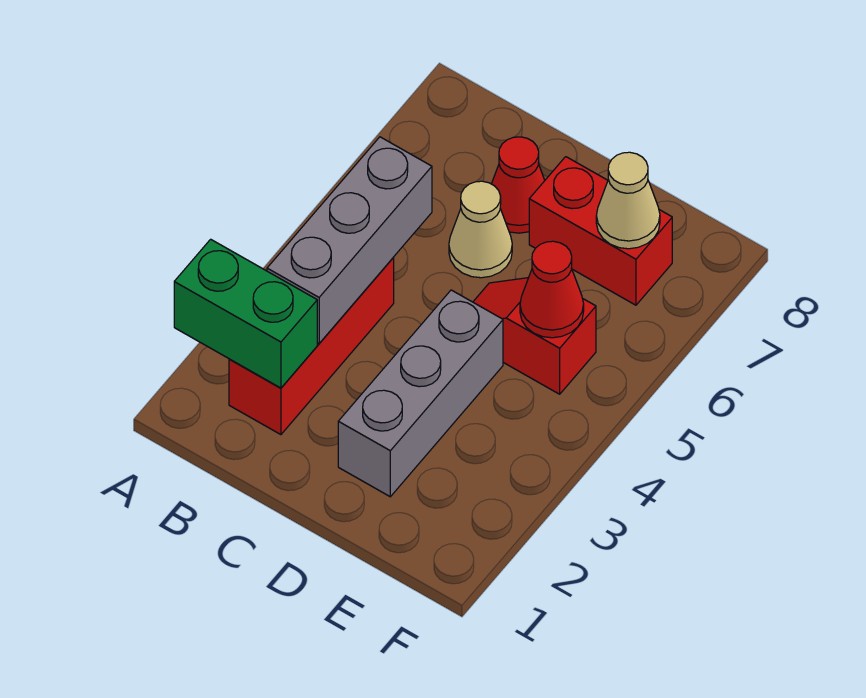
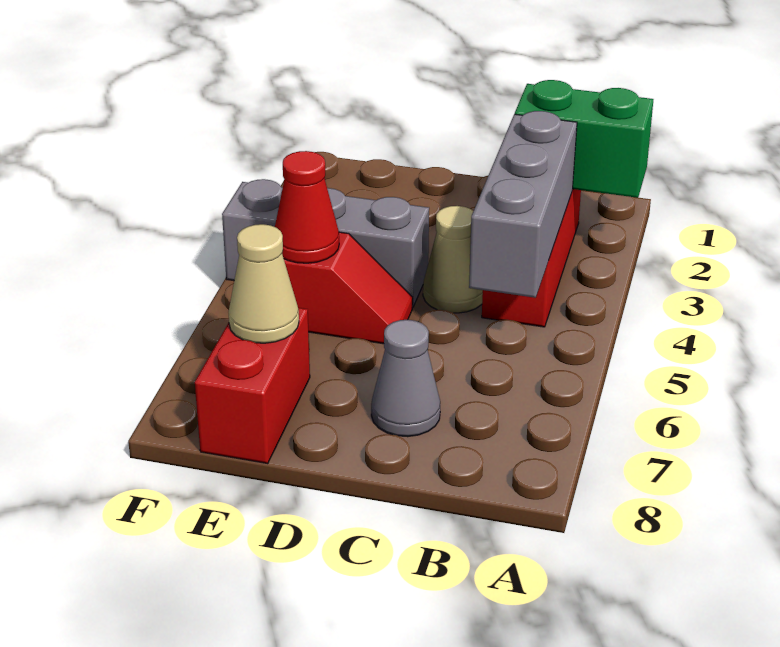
tan cone C6 level 1 -> tan cone C4 level 1
red cone C7 level 1 -> grey cone C7 level 1
grey brick D2:D4 level 1 -> grey brick D4:F4 level 1
red brick D7:E7 level 1 -> red brick E7:E8 level 1

